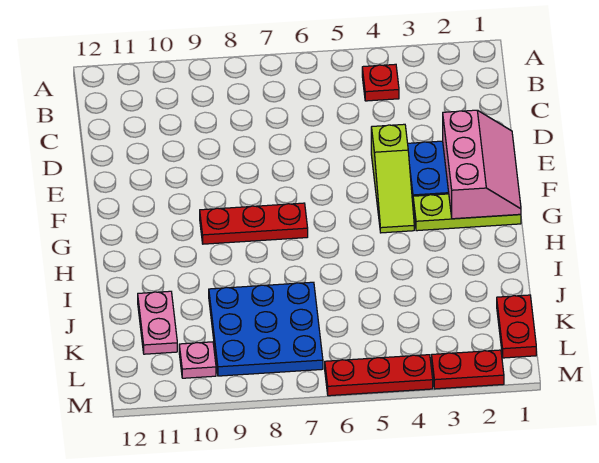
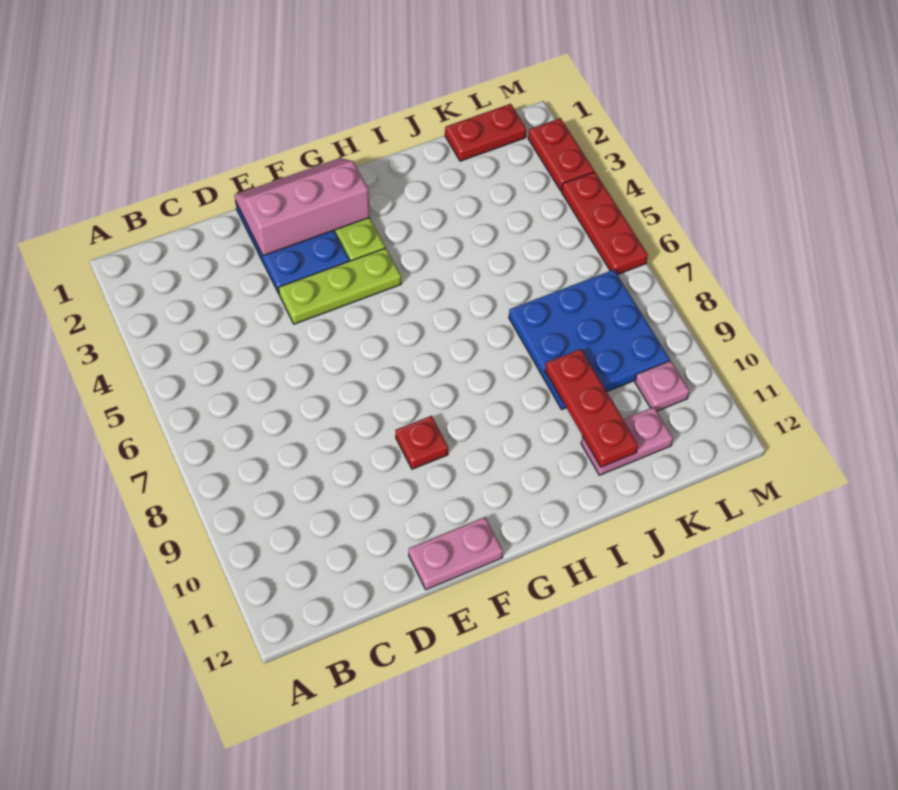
red plate B4 level 1 -> red plate F9 level 1
lime slope E4:G4 level 1 top E -> lime plate E4:G4 level 1
none -> pink plate E12:F12 level 1
red plate G7:G9 level 1 -> red plate J9:J11 level 2

